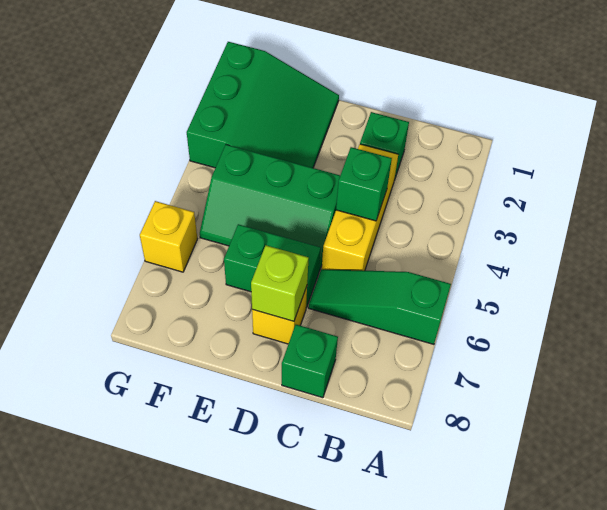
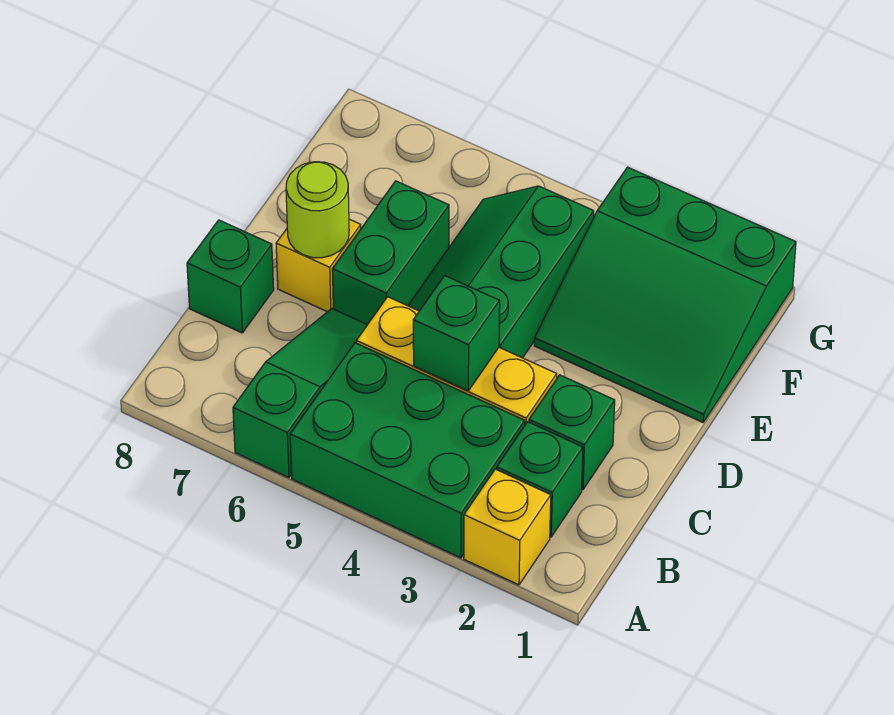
none -> green brick A3:B5 level 1
none -> green brick B2 level 1
lime brick D7 level 2 -> lime round brick D7 level 2
yellow brick G6 level 1 -> yellow brick A2 level 1

